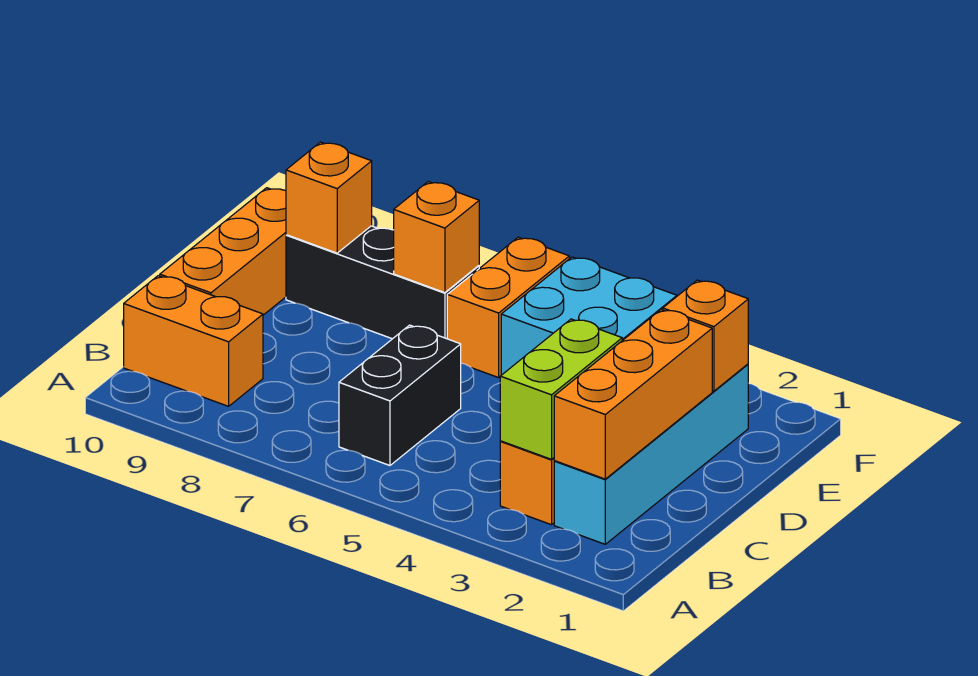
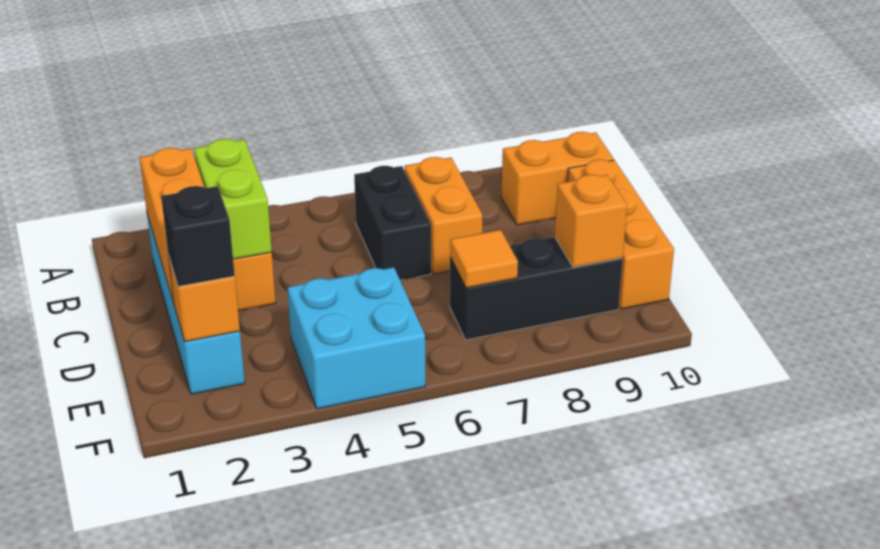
none -> black brick E2 level 3
orange brick E6:F6 level 1 -> orange brick B7:C7 level 1
orange brick E7 level 2 -> orange tile E7 level 2

